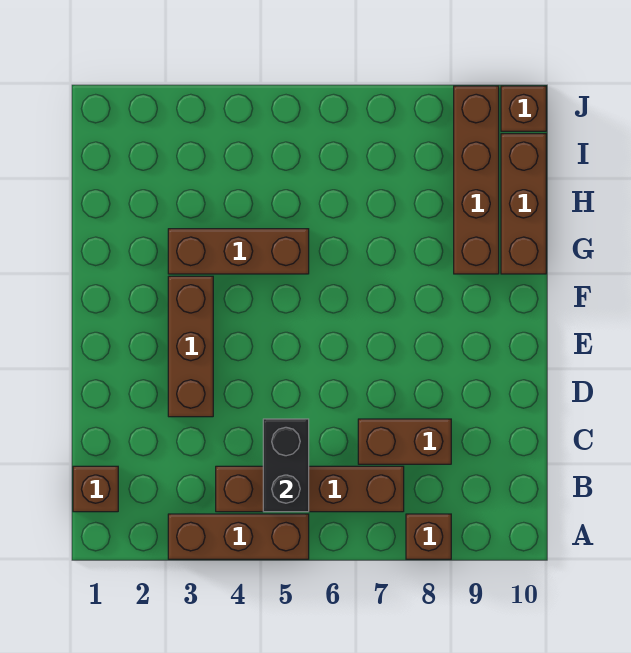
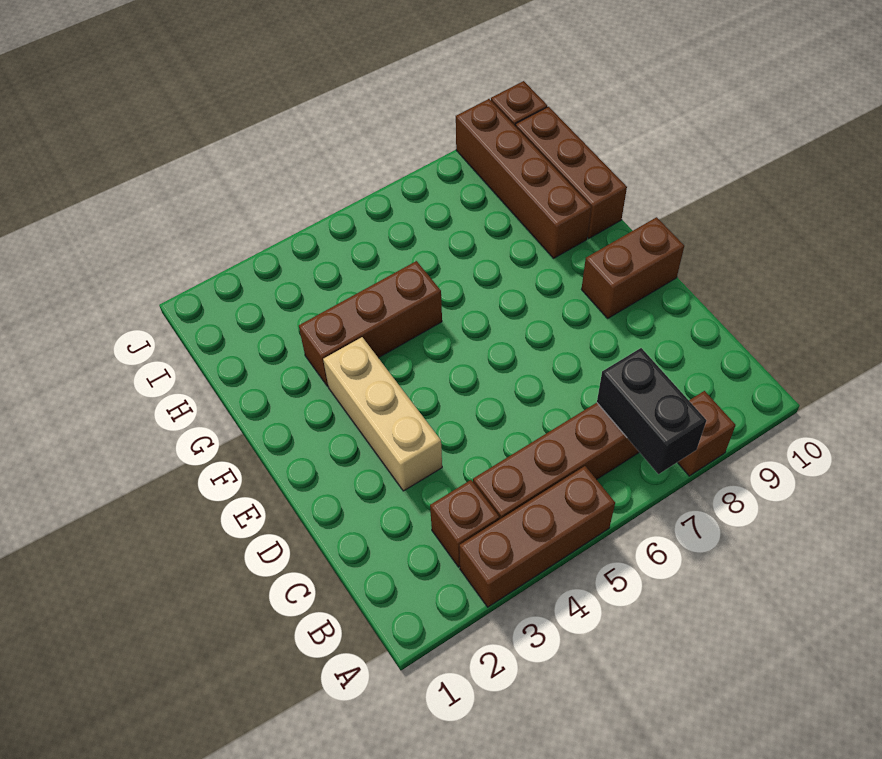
brown brick B1 level 1 -> brown brick B3 level 1
black brick B5:C5 level 2 -> black brick A7:B7 level 2
brown brick C7:C8 level 1 -> brown brick E9:E10 level 1
brown brick D3:F3 level 1 -> tan brick D3:F3 level 1

